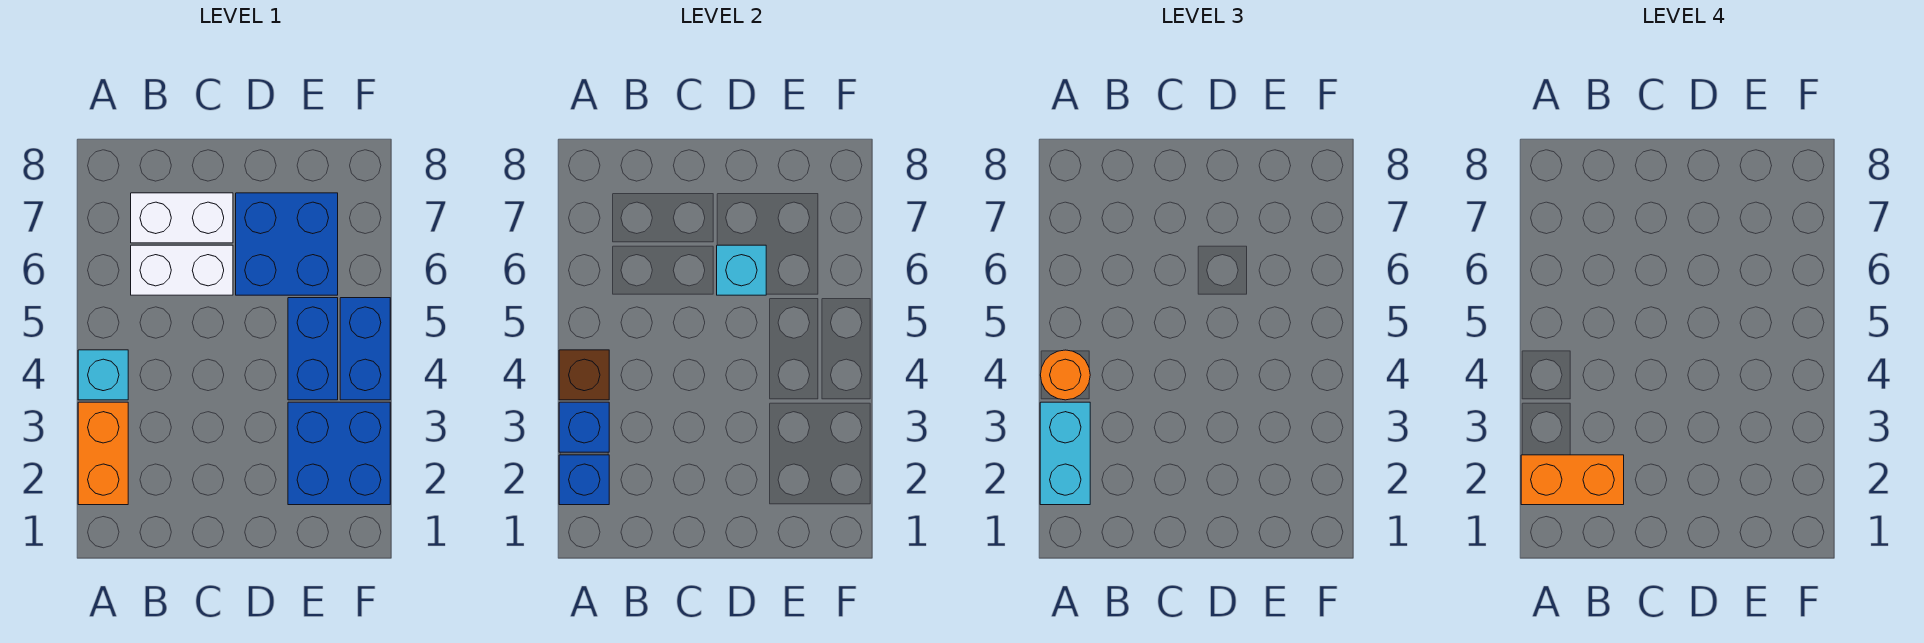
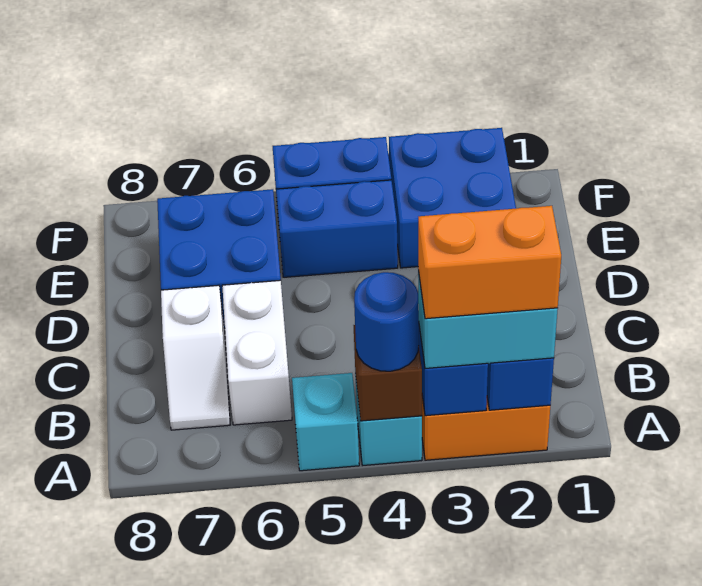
orange brick A2:B2 level 4 -> orange brick A2:A3 level 4
orange round brick A4 level 3 -> blue round brick A4 level 3
white brick B7:C7 level 1 -> white slope B7:C7 level 1 top C
cyan brick D6 level 2 -> cyan brick A5 level 1

